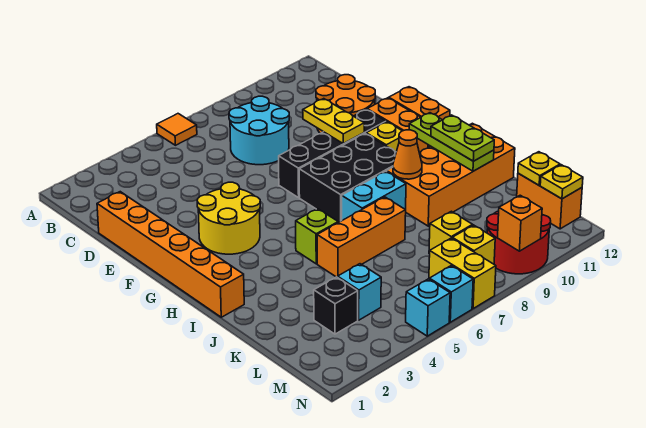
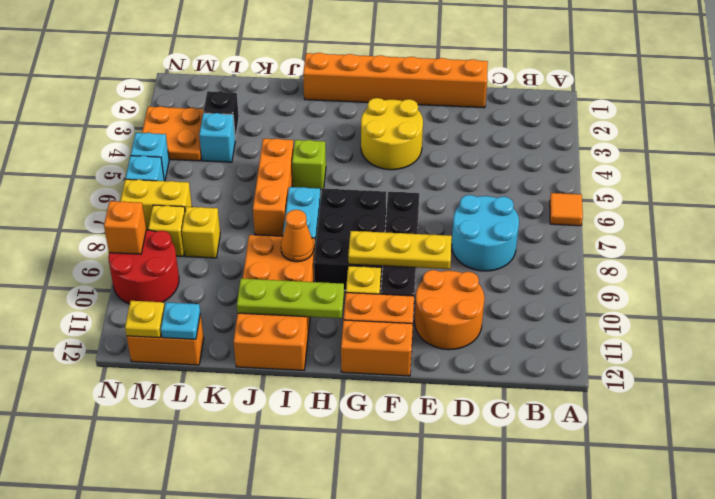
yellow plate E9:F9 level 2 -> yellow plate E9:G9 level 2
lime plate I11:J11 level 3 -> none
yellow plate L12 level 2 -> cyan plate L12 level 2
none -> orange plate M3:N4 level 1

